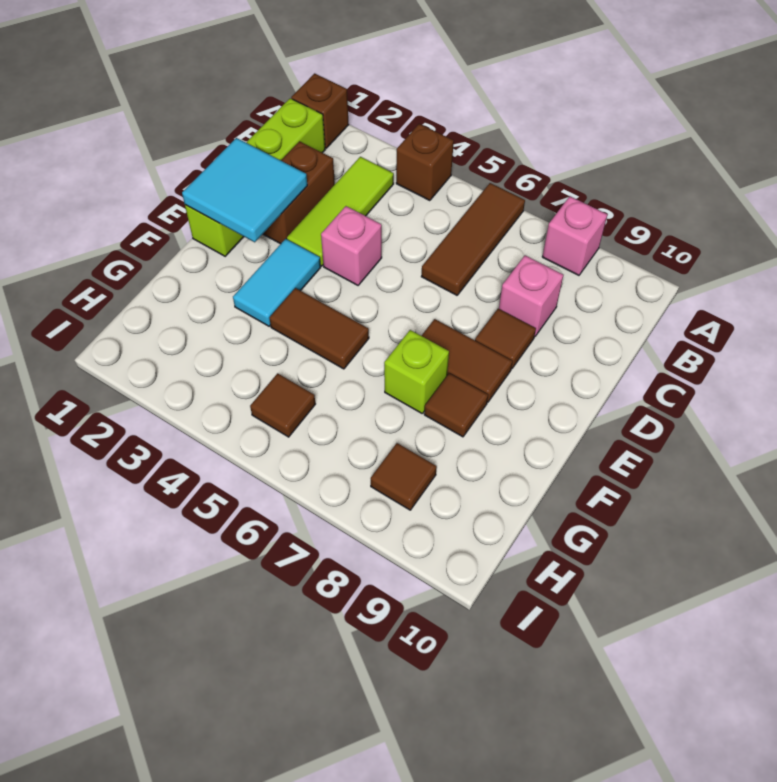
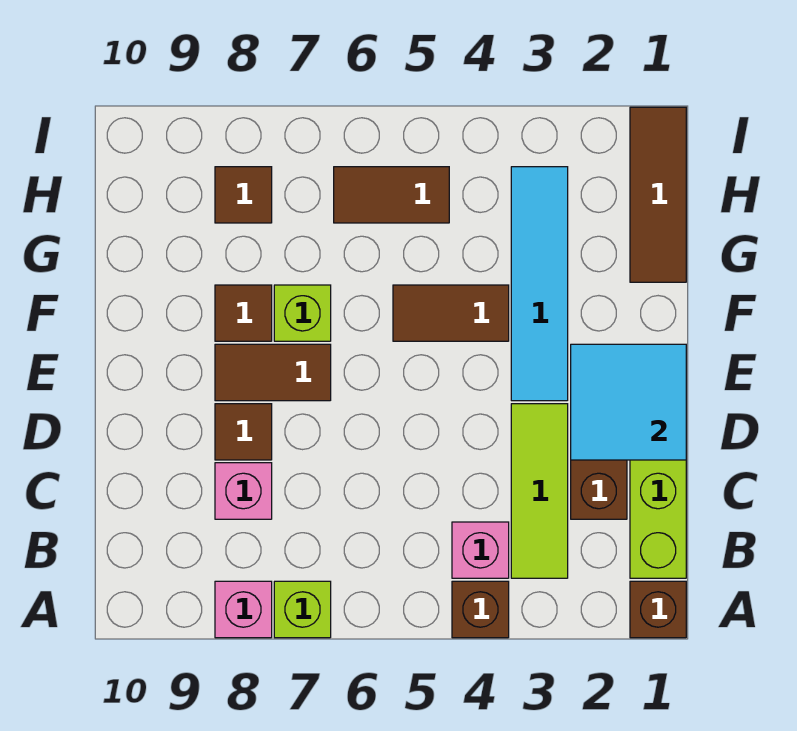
brown tile A6:C6 level 1 -> brown tile G1:I1 level 1
none -> lime brick A7 level 1
pink brick D4 level 1 -> pink brick B4 level 1
cyan tile E3:F3 level 1 -> cyan tile E3:H3 level 1
brown tile H5 level 1 -> brown tile H5:H6 level 1

